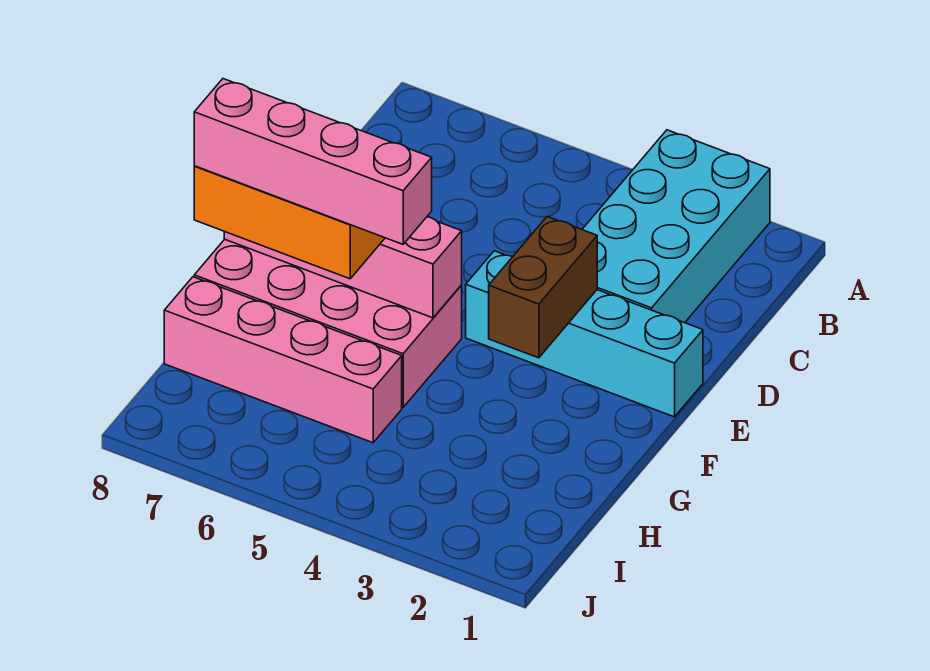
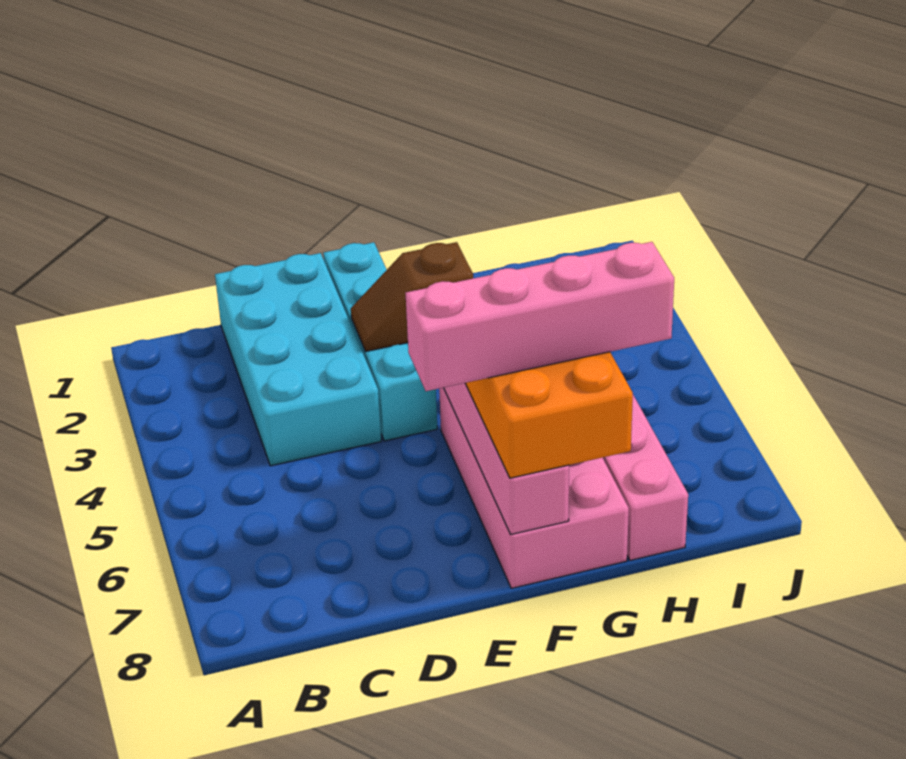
cyan brick A2:D3 level 1 -> cyan brick C1:D4 level 1
brown brick E3:F3 level 2 -> brown slope E3:F3 level 2 top F
pink brick G5:G8 level 4 -> pink brick E7:H7 level 4

